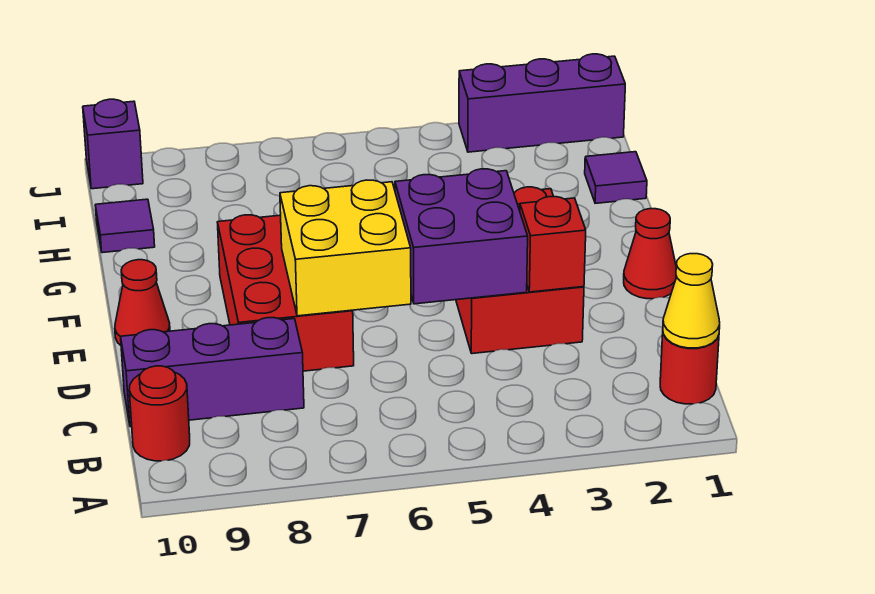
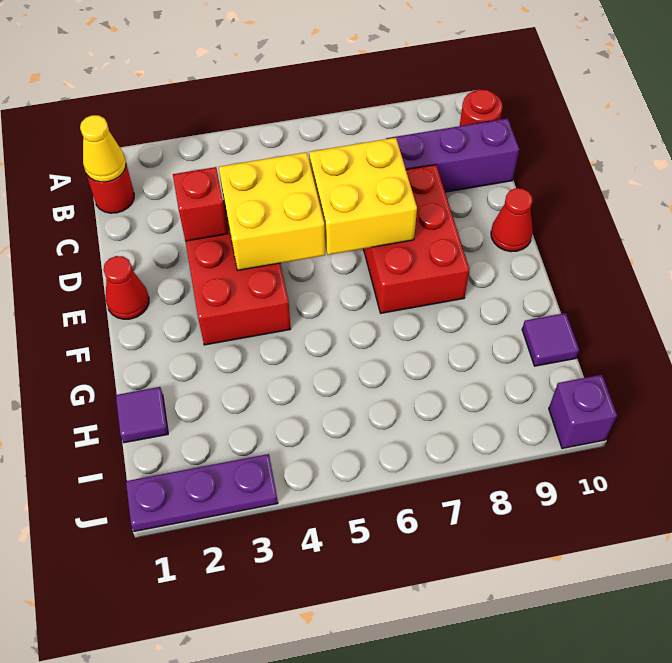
purple brick D4:E5 level 2 -> yellow brick D4:E5 level 2
purple brick J1:J3 level 1 -> purple plate J1:J3 level 1

